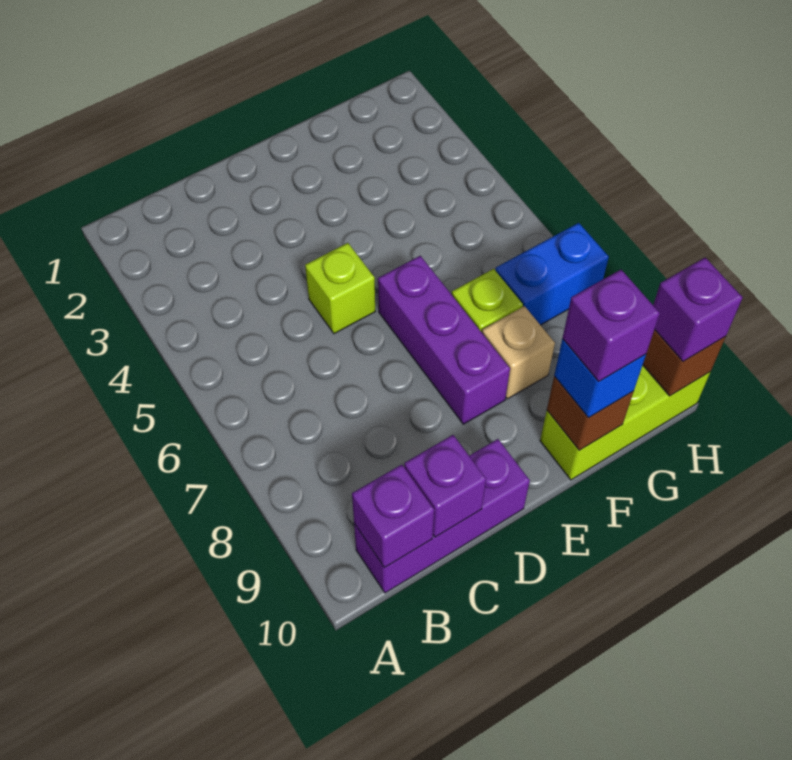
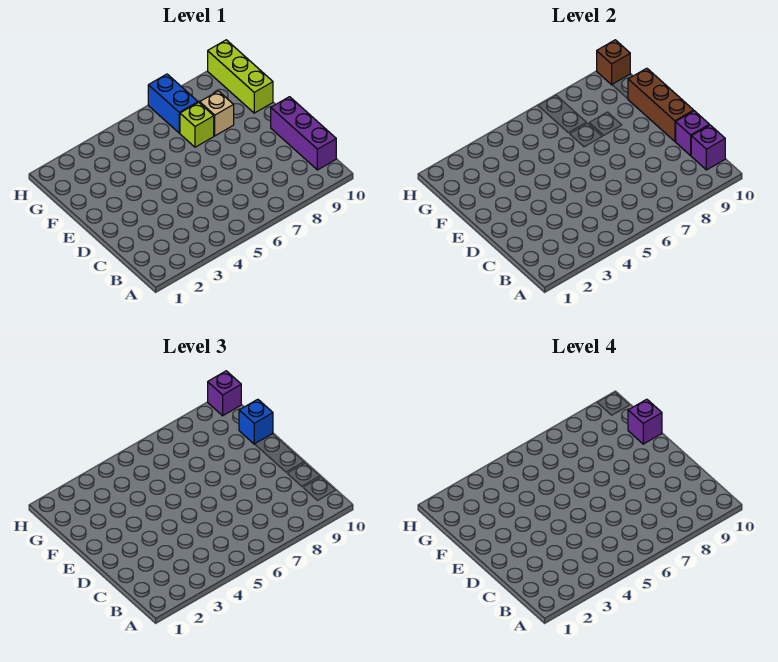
lime brick D5 level 1 -> none
purple brick E6:E8 level 1 -> none
brown brick F10 level 2 -> brown brick D10:F10 level 2

